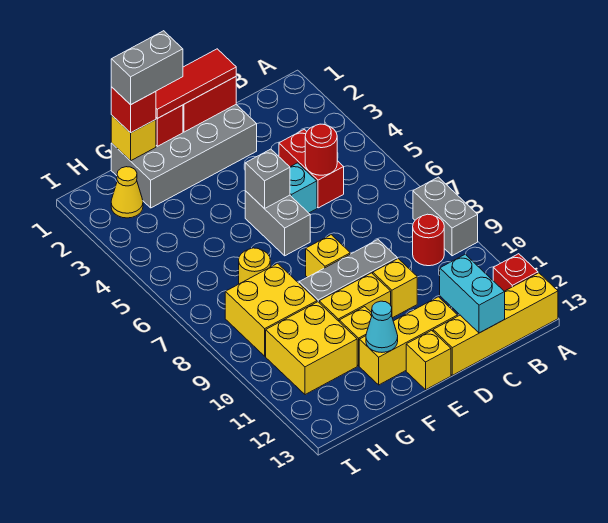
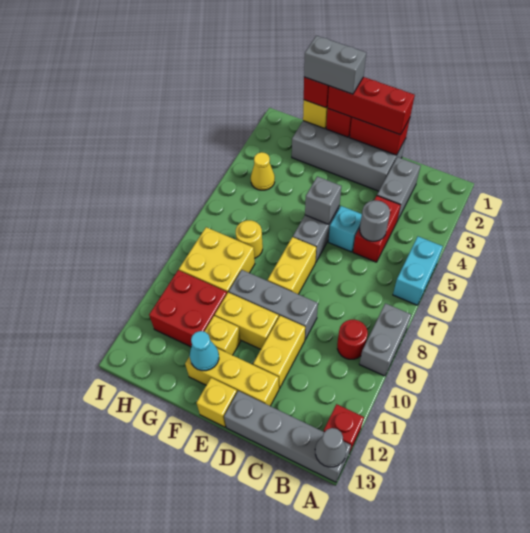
yellow brick A13:D13 level 1 -> grey brick A13:D13 level 1
none -> grey cone A13 level 2
none -> grey brick C2:C3 level 1
red round brick C5 level 2 -> grey round brick C5 level 2
cyan brick C12:C13 level 2 -> cyan brick A5:A6 level 1
red tile D1:F1 level 3 -> red brick D1:F1 level 3
yellow brick D10 level 1 -> yellow brick D10:D11 level 1
yellow brick E8 level 1 -> yellow brick E7:E8 level 1
yellow brick G10:H11 level 1 -> red brick G10:H11 level 1
yellow cone H2 level 1 -> yellow cone H4 level 1

